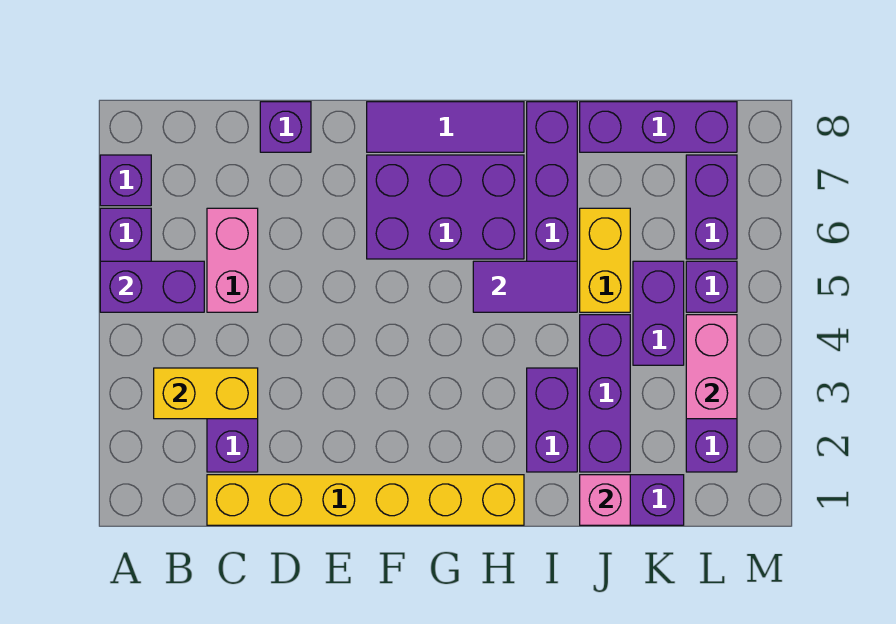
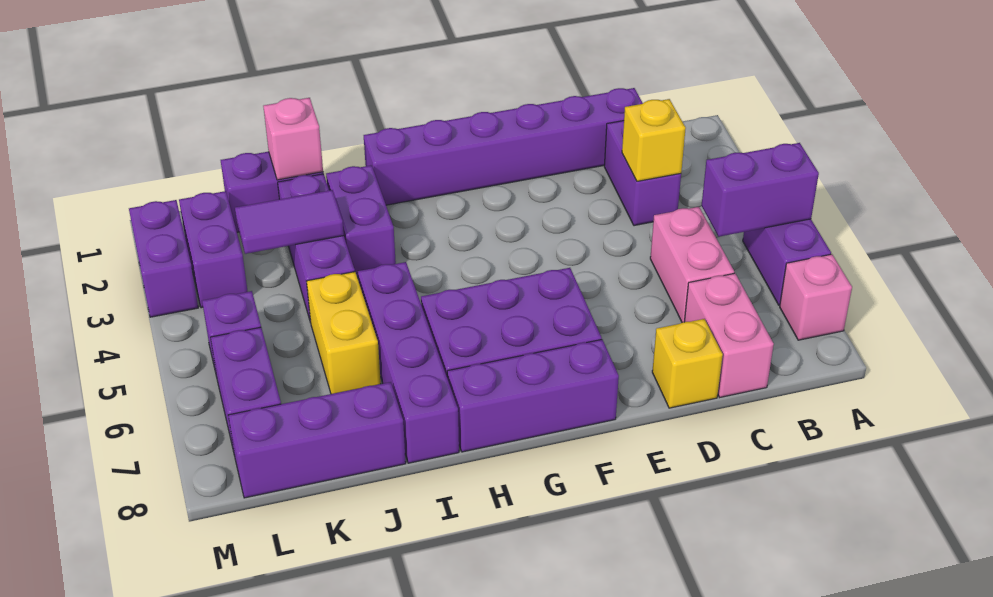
purple brick A7 level 1 -> pink brick A7 level 1
yellow brick B3:C3 level 2 -> yellow brick C3 level 2
yellow brick C1:H1 level 1 -> purple brick C1:H1 level 1
purple brick D8 level 1 -> yellow brick D8 level 1
purple tile F8:H8 level 1 -> purple brick F8:H8 level 1
purple tile H5:I5 level 2 -> purple tile J3:K3 level 2
purple brick K4:K5 level 1 -> purple brick M2:M3 level 1
pink brick L3:L4 level 2 -> pink brick C7:C8 level 1

